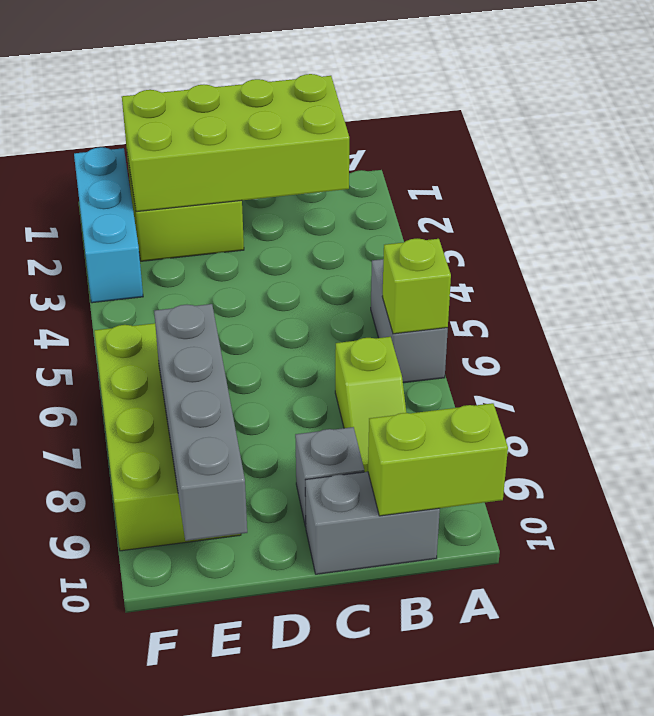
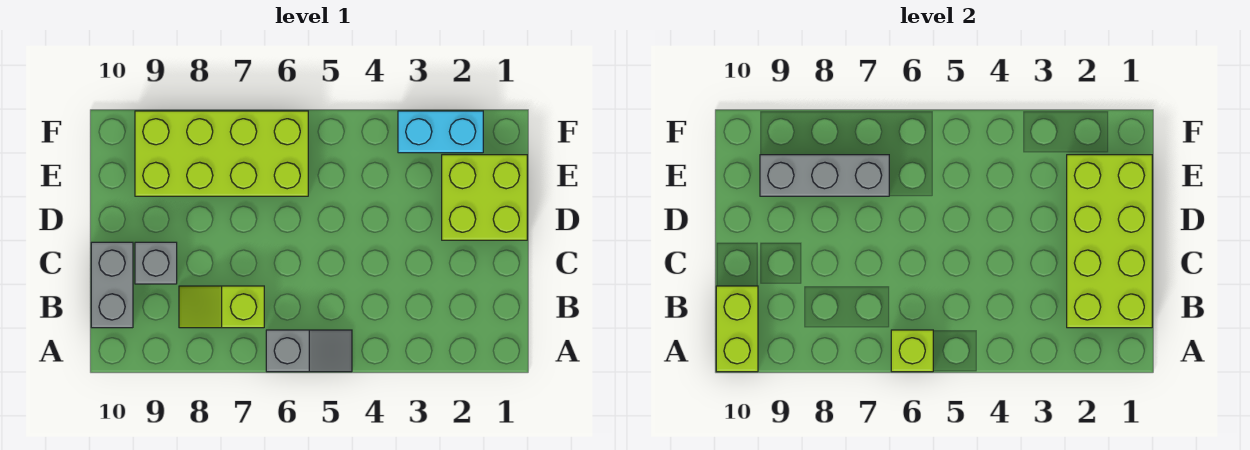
grey brick A5:A6 level 1 -> grey slope A5:A6 level 1 top 6
grey brick E7:E10 level 2 -> grey brick E7:E9 level 2
cyan brick F1:F3 level 1 -> cyan brick F2:F3 level 1

